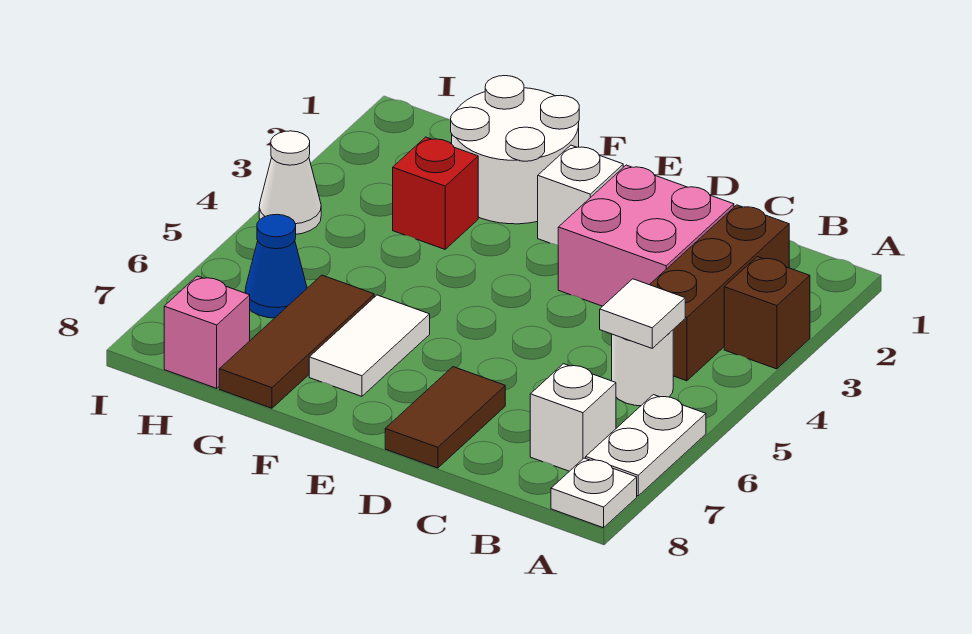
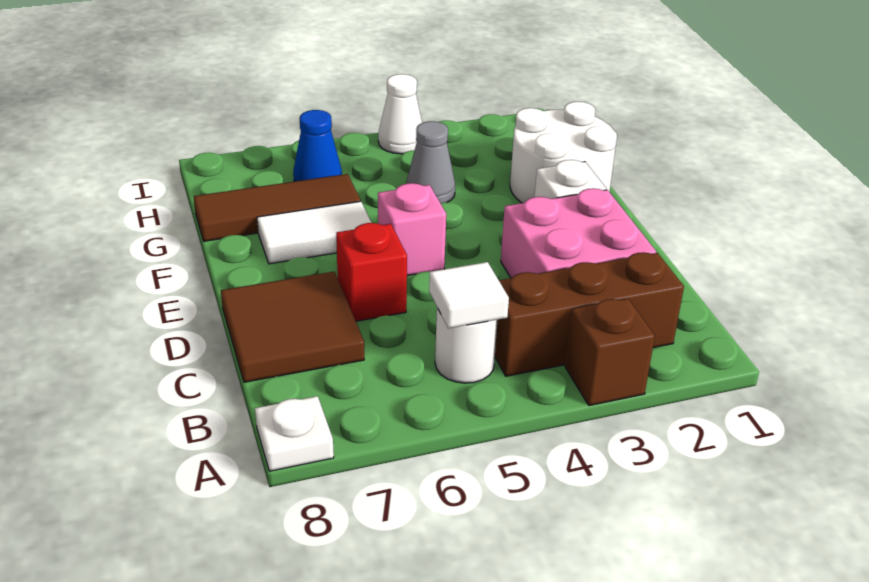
white plate A6:A7 level 1 -> none
white brick B7 level 1 -> none
brown tile D7:D8 level 1 -> brown tile C7:D8 level 1
red brick G3 level 1 -> red brick D6 level 1
none -> grey cone G4 level 1
pink brick H8 level 1 -> pink brick E5 level 1

